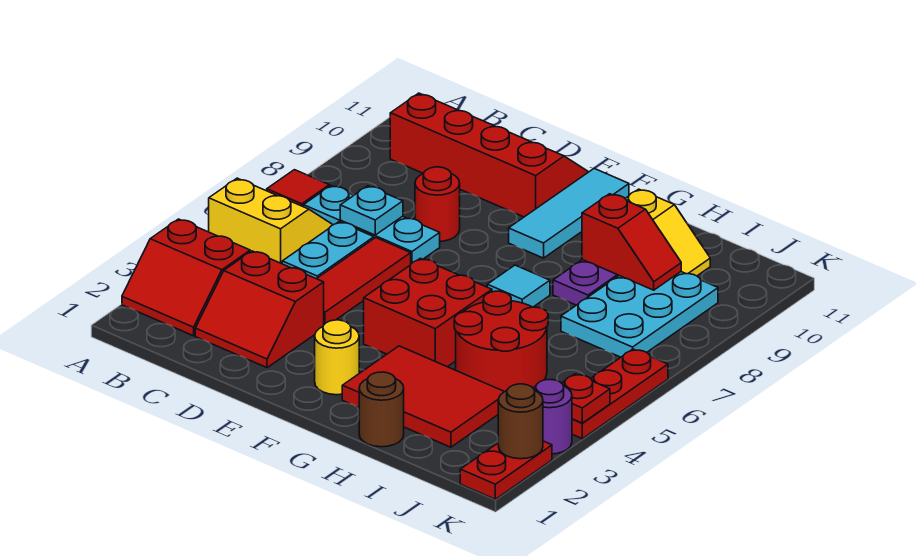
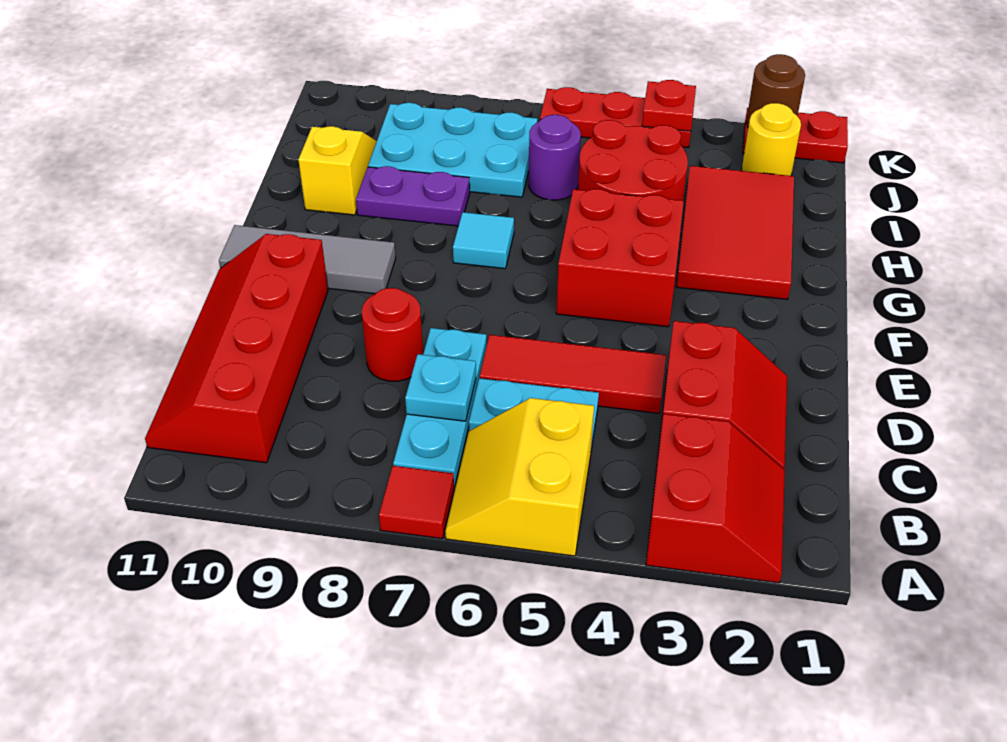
yellow round brick F2 level 1 -> yellow round brick J2 level 1
cyan tile F9:F11 level 1 -> grey tile F9:F11 level 1
brown round brick H1 level 1 -> none
red slope H9:I9 level 2 top H -> none
purple round brick K3 level 1 -> purple round brick I6 level 1

